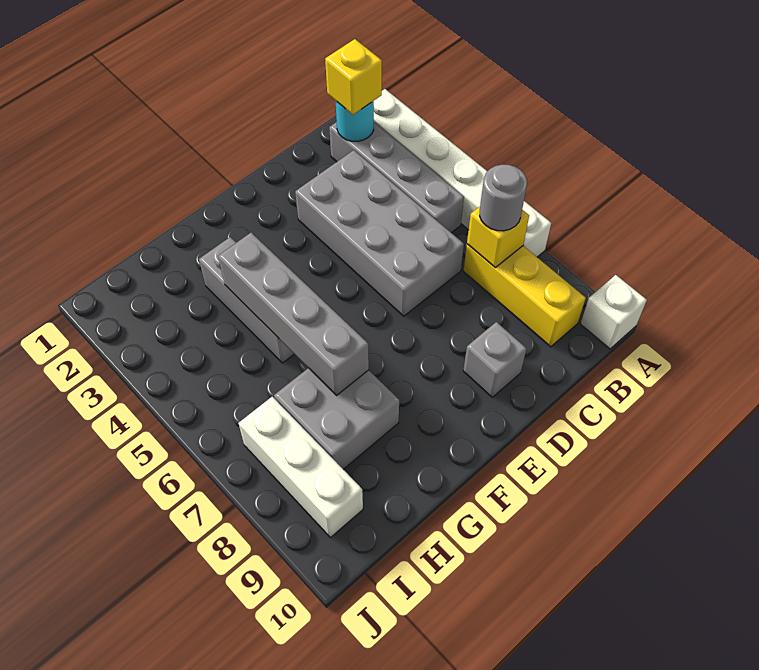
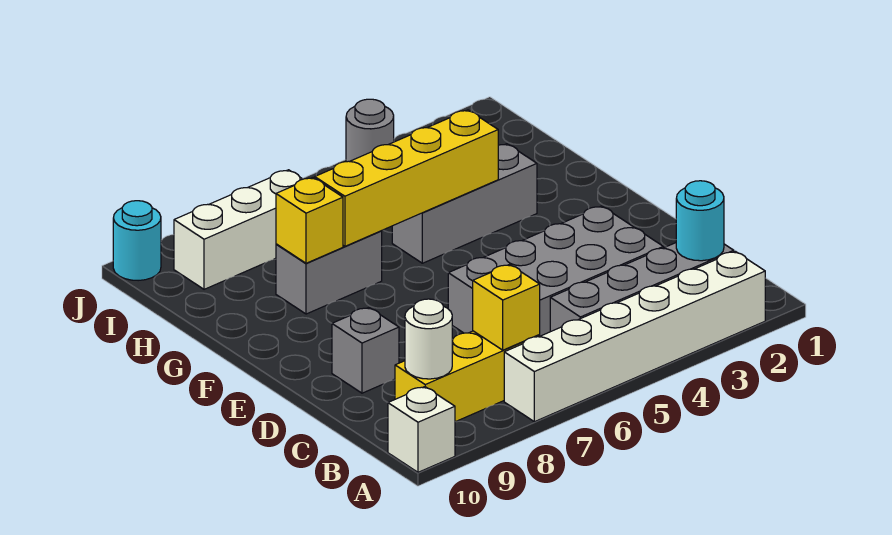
yellow brick B2 level 3 -> yellow brick G8 level 2
grey round brick B7 level 3 -> grey round brick J4 level 1
none -> white round brick B9 level 2
grey brick G4:G7 level 2 -> yellow brick G4:G7 level 2
grey brick G7:H8 level 1 -> grey brick G7:G8 level 1
none -> cyan round brick J10 level 1

